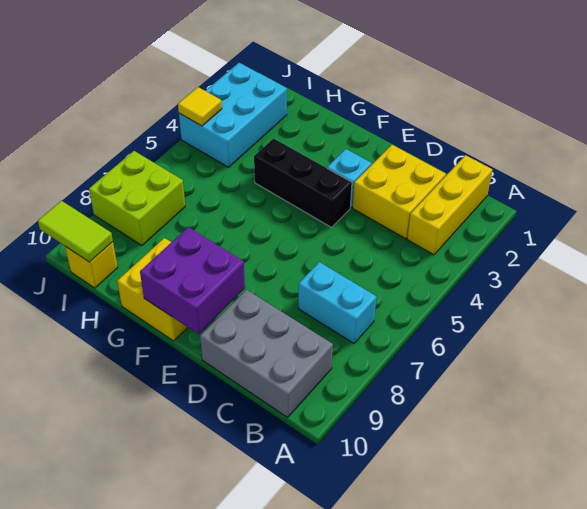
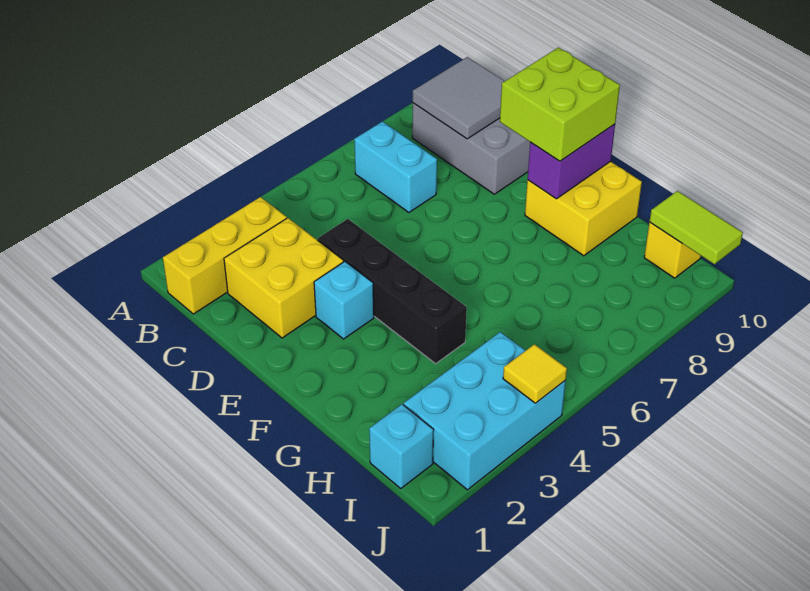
none -> grey tile B9:C10 level 2
black brick E4:G4 level 1 -> black brick D4:G4 level 1
purple brick E9:F10 level 2 -> purple brick F9:F10 level 2
none -> cyan brick I1 level 1
lime brick I7:J8 level 1 -> lime brick E9:F10 level 3

